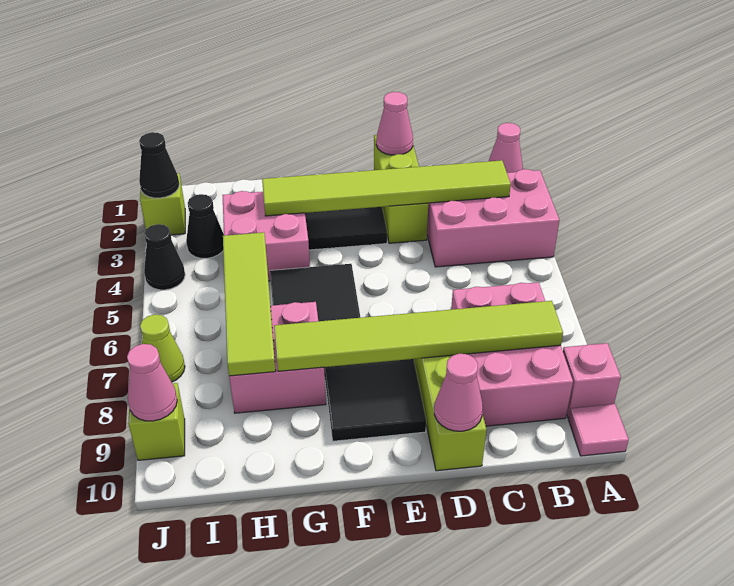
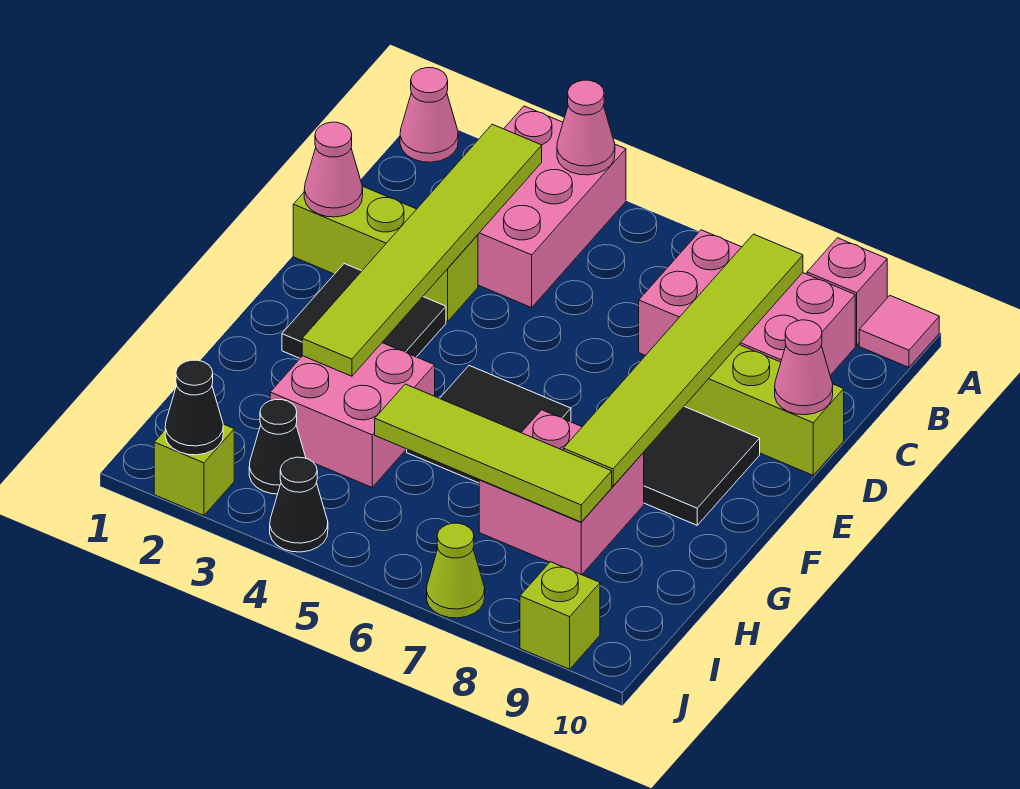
pink cone J9 level 2 -> pink cone A4 level 2

